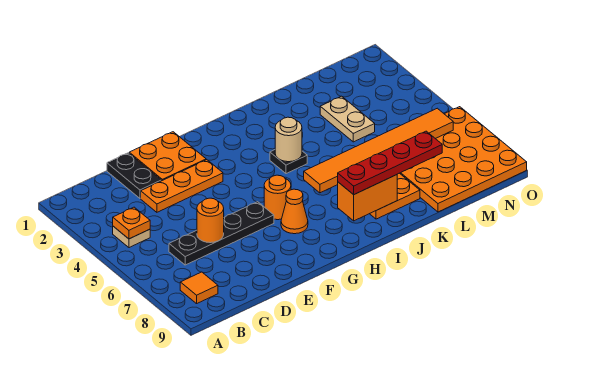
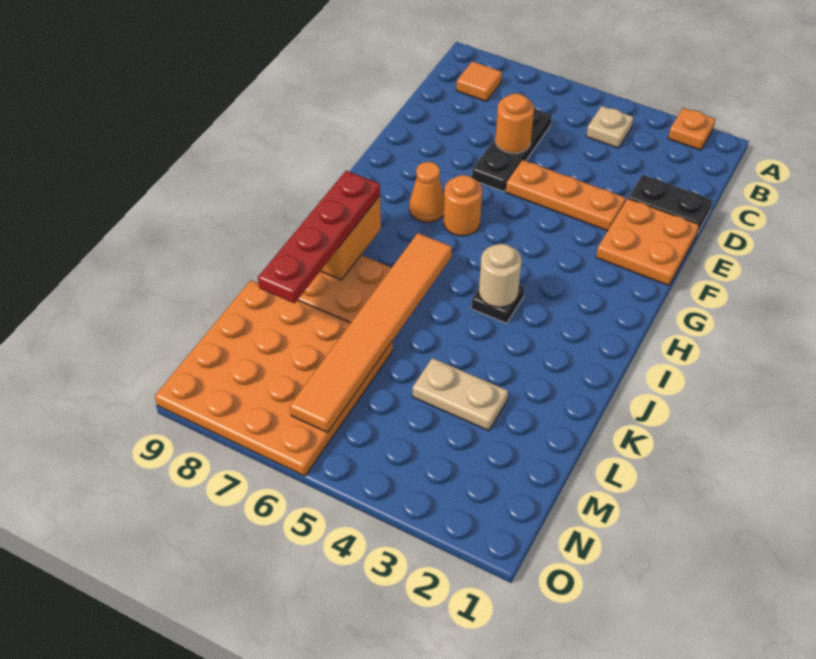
orange plate B4 level 2 -> orange plate A2 level 1
black plate C6:F6 level 1 -> black plate C6:E6 level 1
orange plate D3:F3 level 1 -> orange plate E3:E5 level 1

